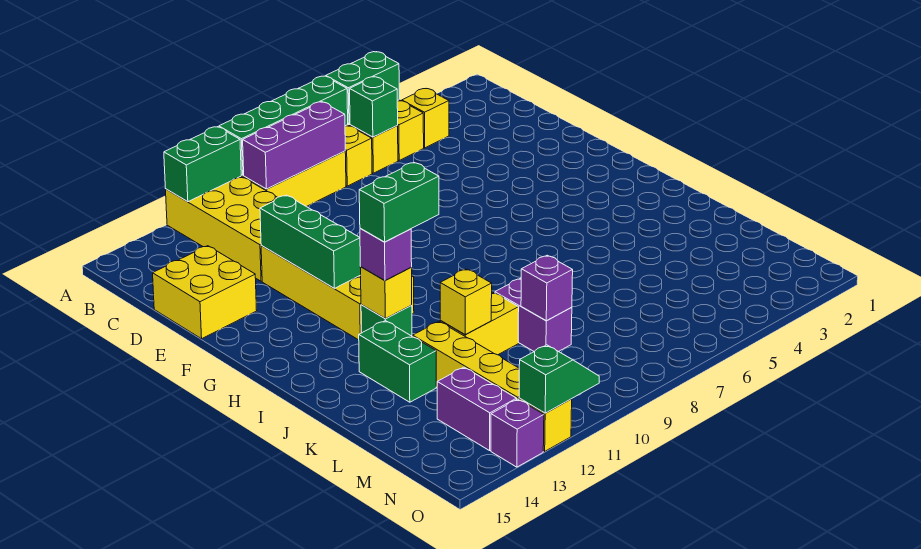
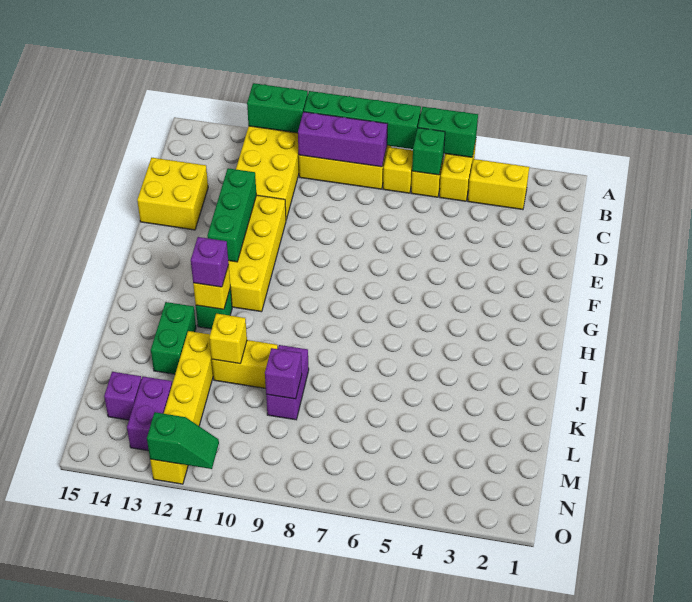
yellow brick B4 level 1 -> yellow brick B3:B4 level 1
green brick I11:I12 level 4 -> none
purple brick O13 level 1 -> purple brick M14 level 1

